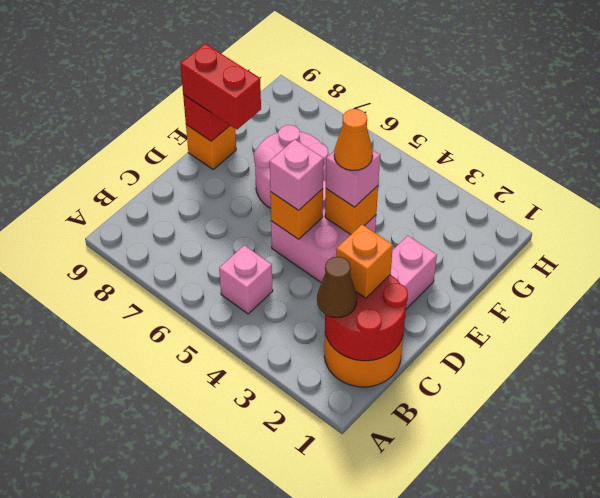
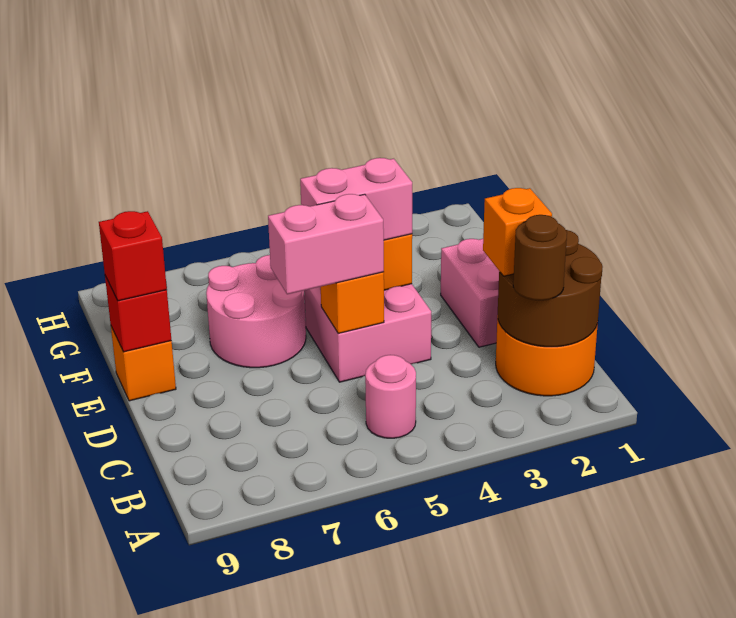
red round brick B1:C2 level 2 -> brown round brick B1:C2 level 2
brown cone B2 level 3 -> brown round brick B2 level 3
pink brick B5 level 1 -> pink round brick B5 level 1
pink brick D5 level 3 -> pink brick D5:D6 level 3
pink brick E4 level 3 -> pink brick E4:E5 level 3
orange cone E4 level 4 -> none
red brick E8:E9 level 3 -> red brick E9 level 3

